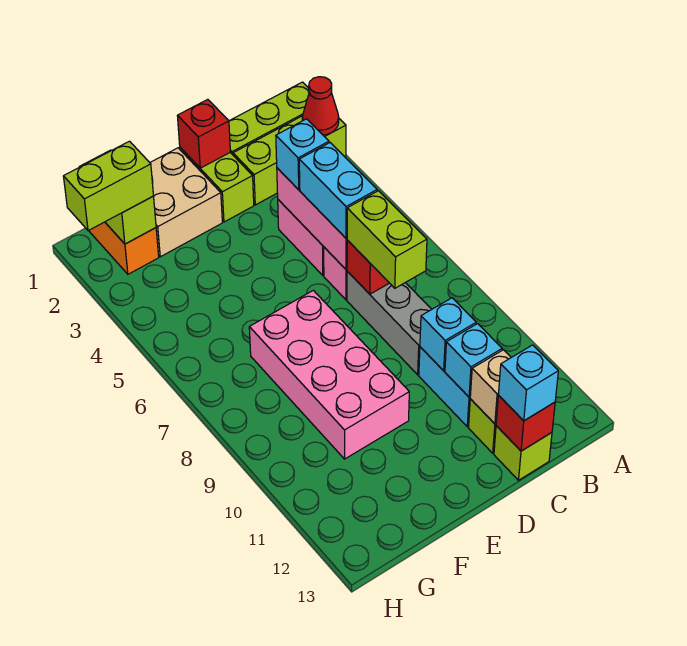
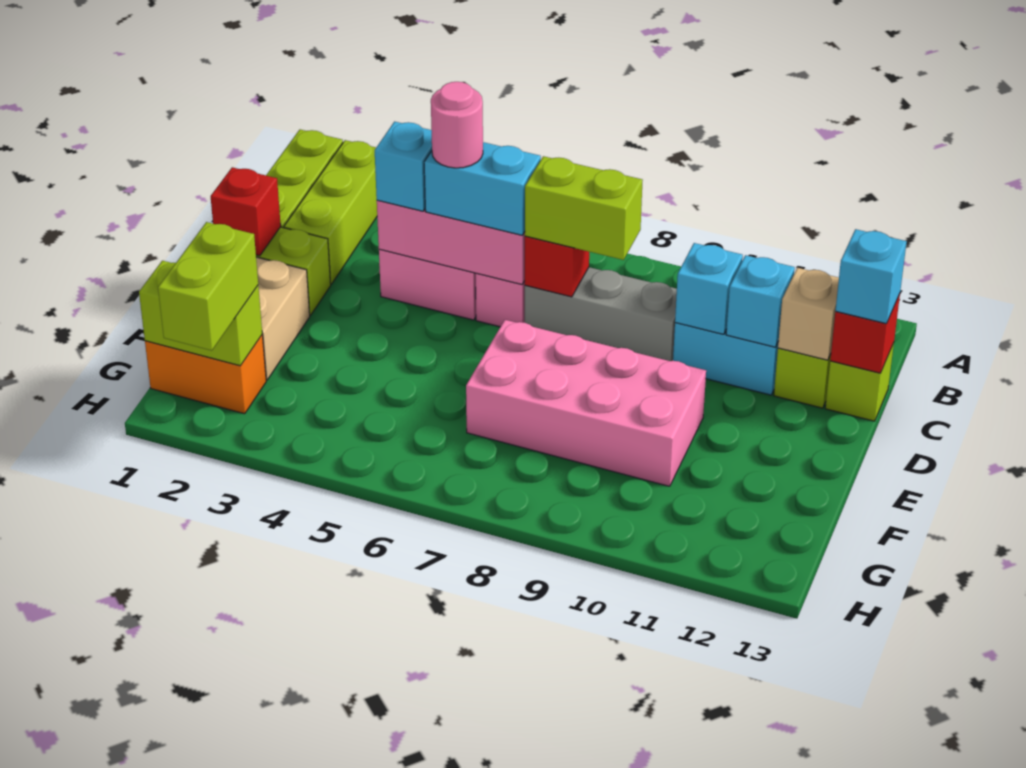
red cone A2 level 2 -> none
none -> pink round brick C5 level 4

